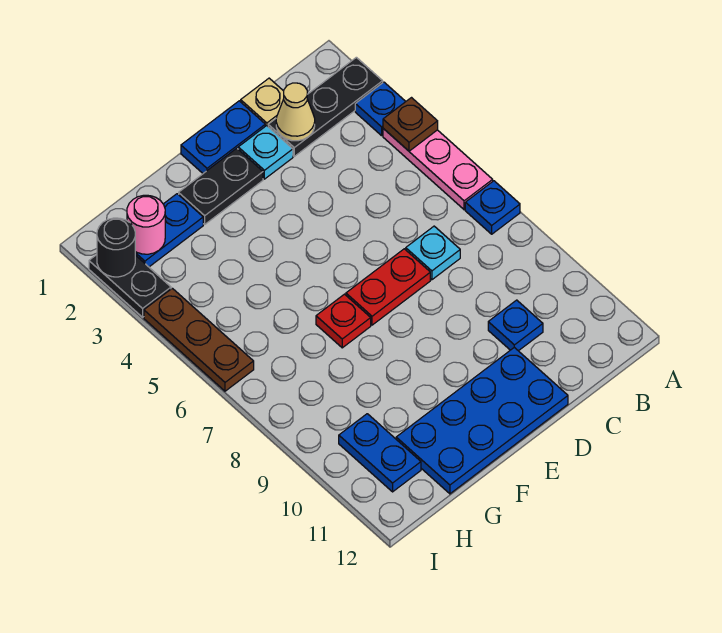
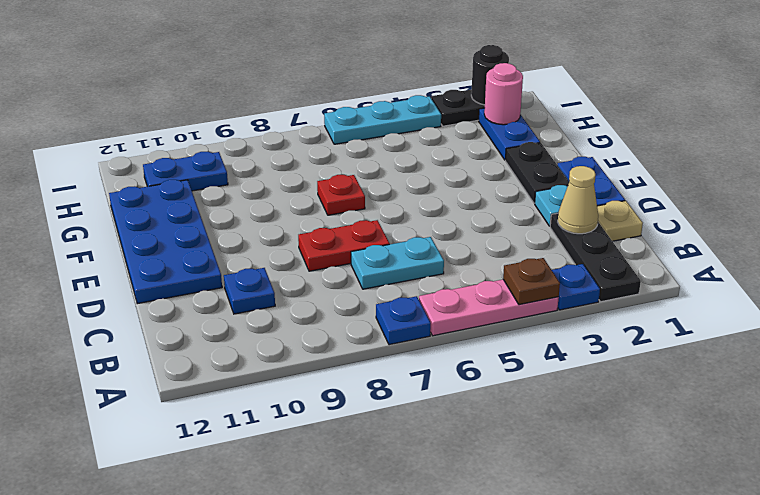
cyan plate C7 level 1 -> cyan plate C6:C7 level 1
red plate D7:E7 level 1 -> red plate D7:D8 level 1
brown plate I4:I6 level 1 -> cyan plate I4:I6 level 1

